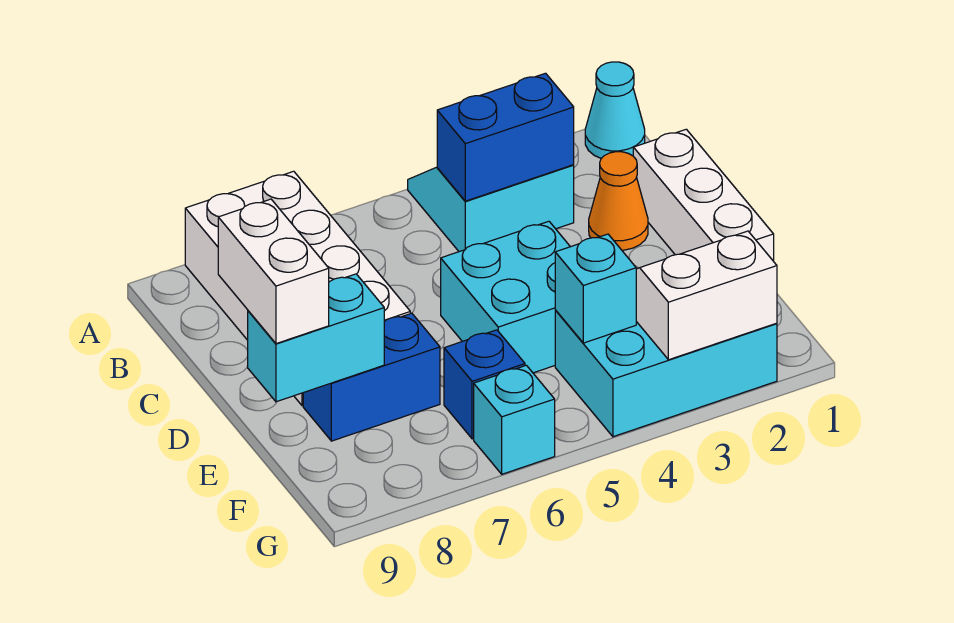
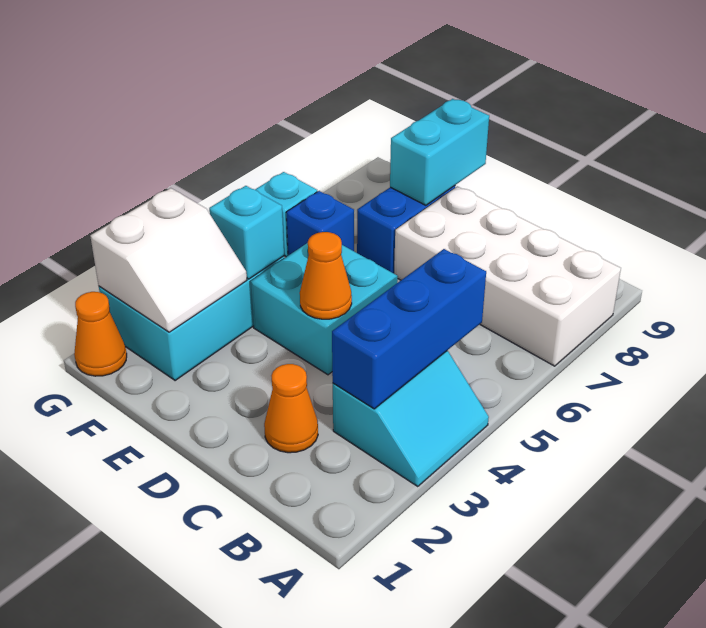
cyan cone A1 level 1 -> none
blue brick B3:B4 level 2 -> blue brick B3:B5 level 2
white brick C1:E1 level 1 -> none
none -> orange cone D4 level 2
white brick D9:E9 level 3 -> none
none -> orange cone G1 level 1

